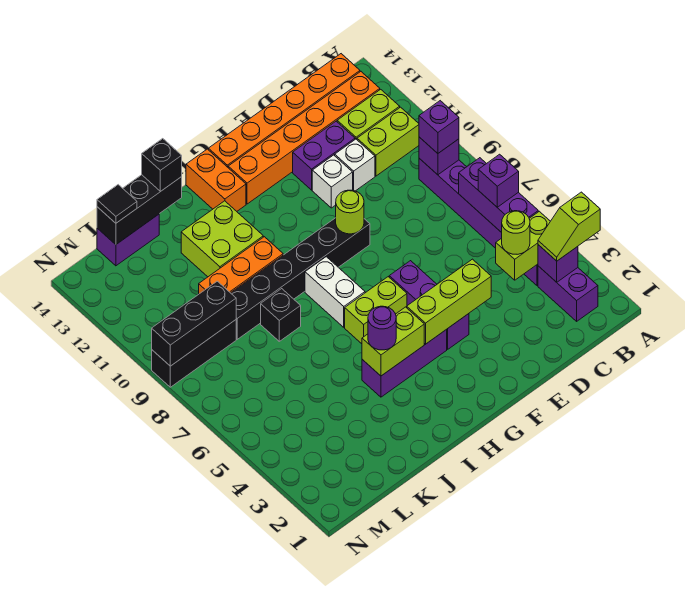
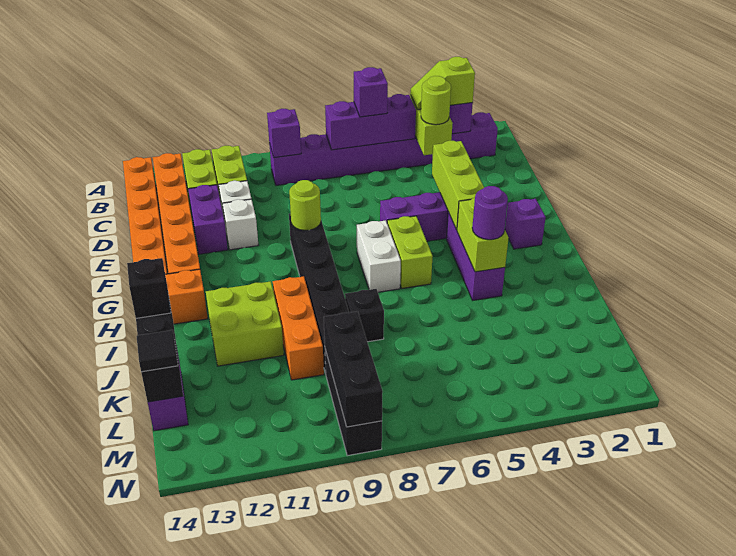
lime slope A3:B3 level 3 top A -> lime slope B3:B4 level 3 top 3
purple brick B9 level 3 -> purple brick G2 level 1
white brick H7:H8 level 1 -> white brick G7:H7 level 1

